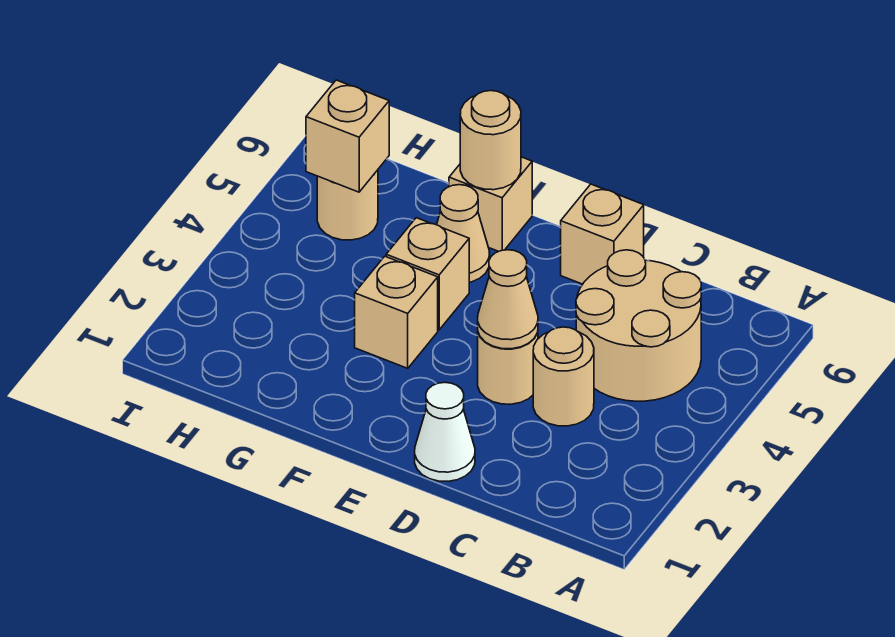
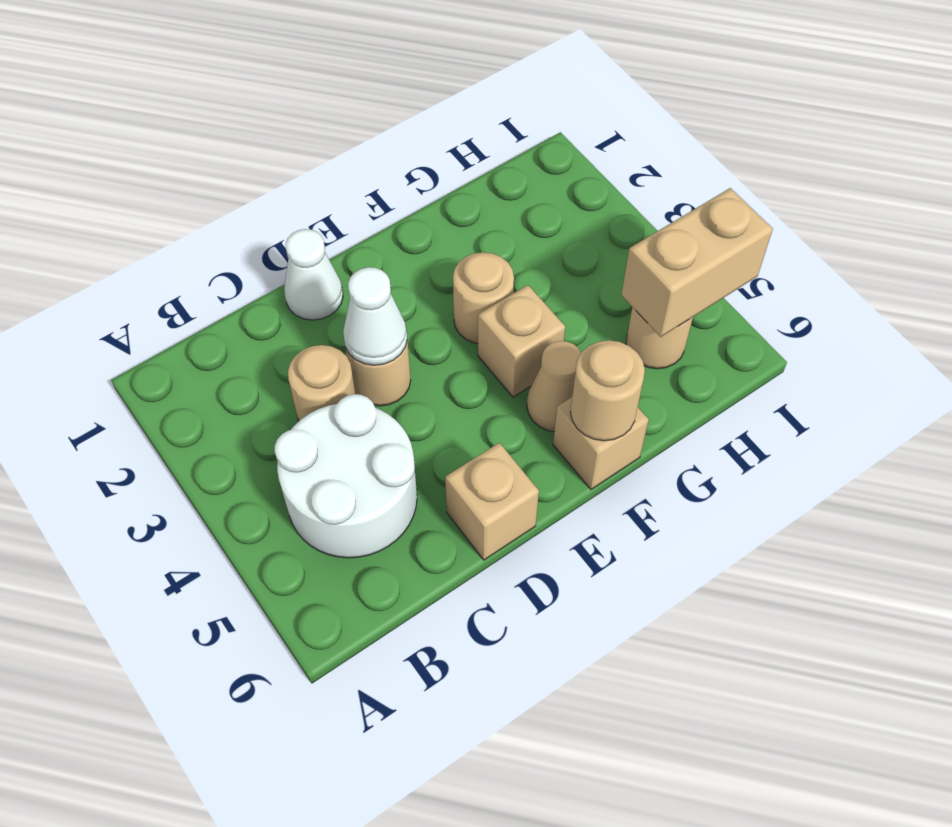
tan round brick B4:C5 level 1 -> white round brick B4:C5 level 1
tan cone D3 level 2 -> white cone D3 level 2
tan brick F3 level 1 -> tan round brick F3 level 1
tan brick H5 level 2 -> tan brick H5:I5 level 2

